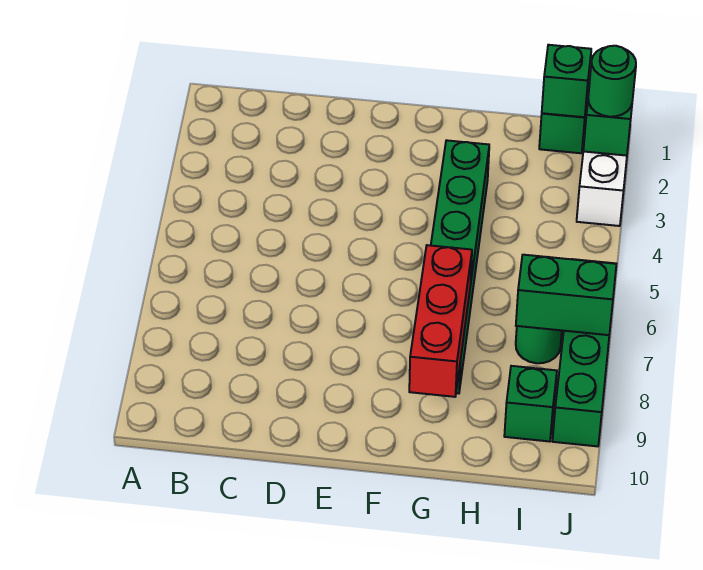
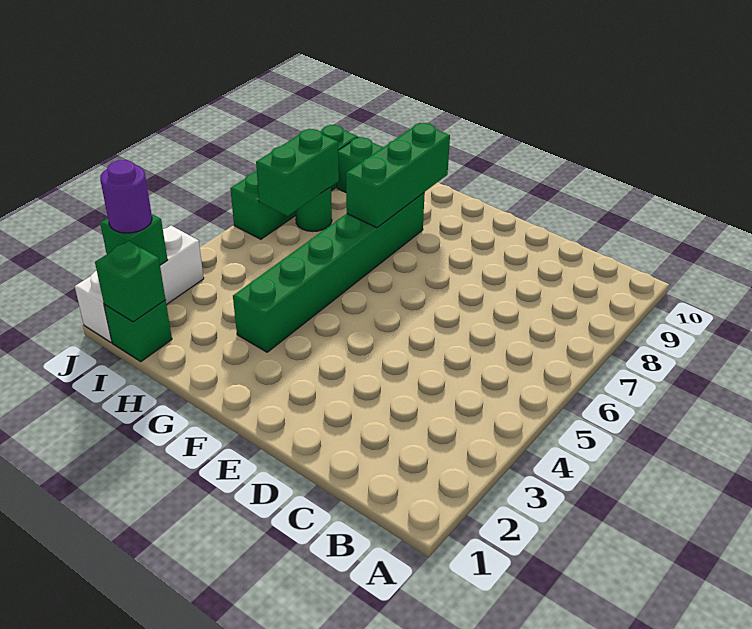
red brick G7:G9 level 2 -> green brick G7:G9 level 2
green brick I7:J7 level 2 -> green brick I6:I7 level 2
green round brick J2 level 3 -> purple round brick J2 level 3

